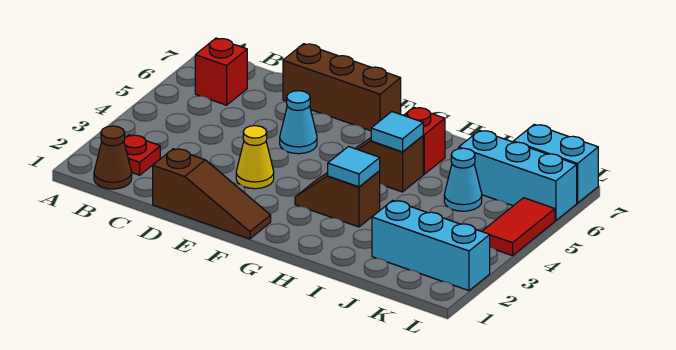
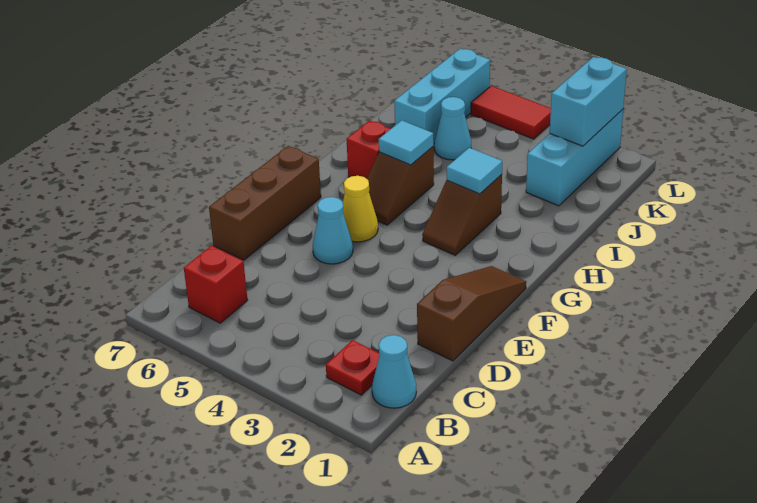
brown cone B1 level 1 -> cyan cone B1 level 1
yellow cone E3 level 1 -> yellow cone F5 level 1
cyan brick K7:L7 level 1 -> cyan brick K2:L2 level 2

